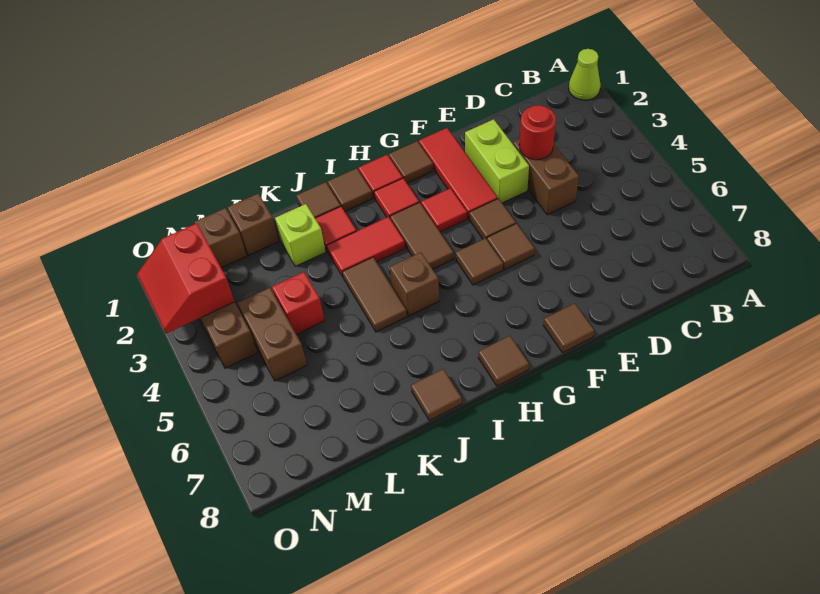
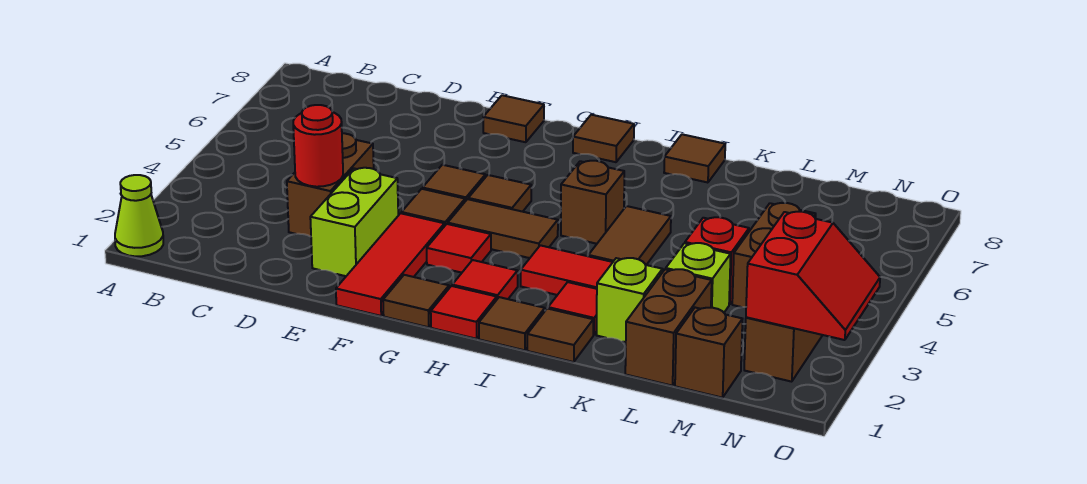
brown tile H3:H4 level 1 -> brown tile G4:H4 level 1
brown brick L1 level 1 -> brown brick L1:L2 level 1
none -> lime brick L3 level 1

